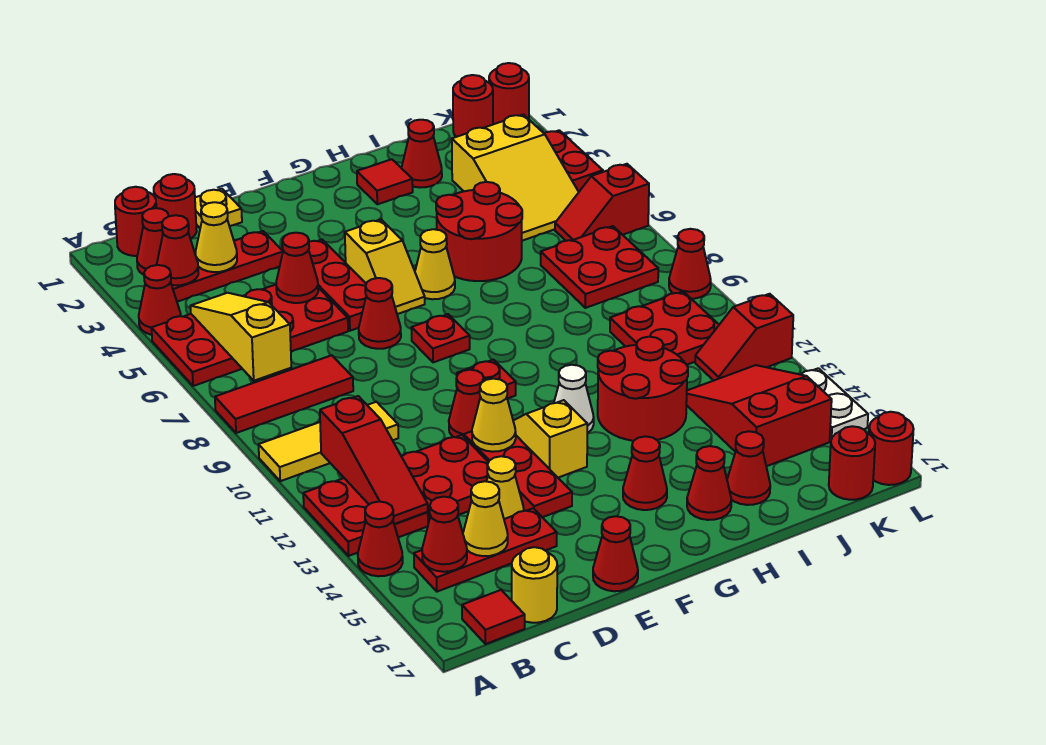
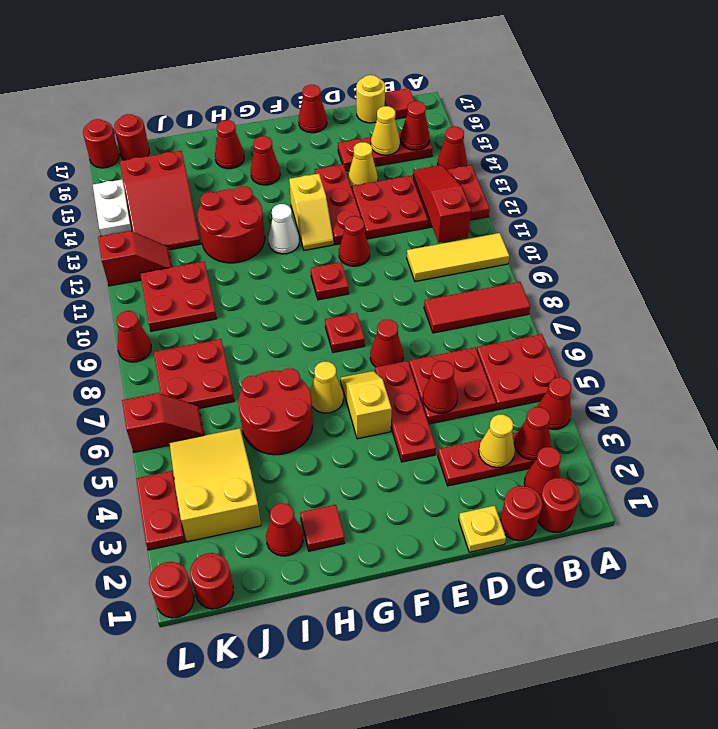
yellow slope B5:B7 level 2 top 7 -> none
yellow cone E12 level 2 -> none
red cone I16 level 1 -> none

